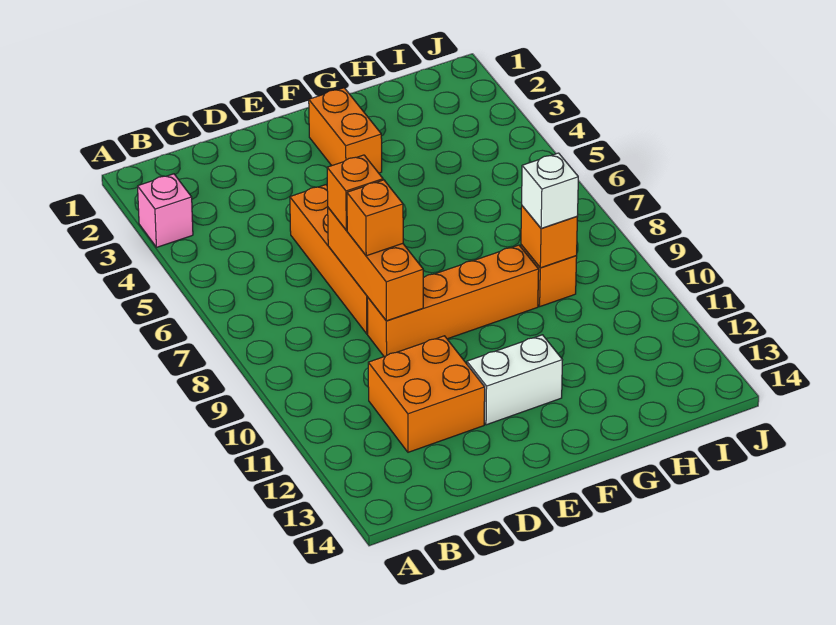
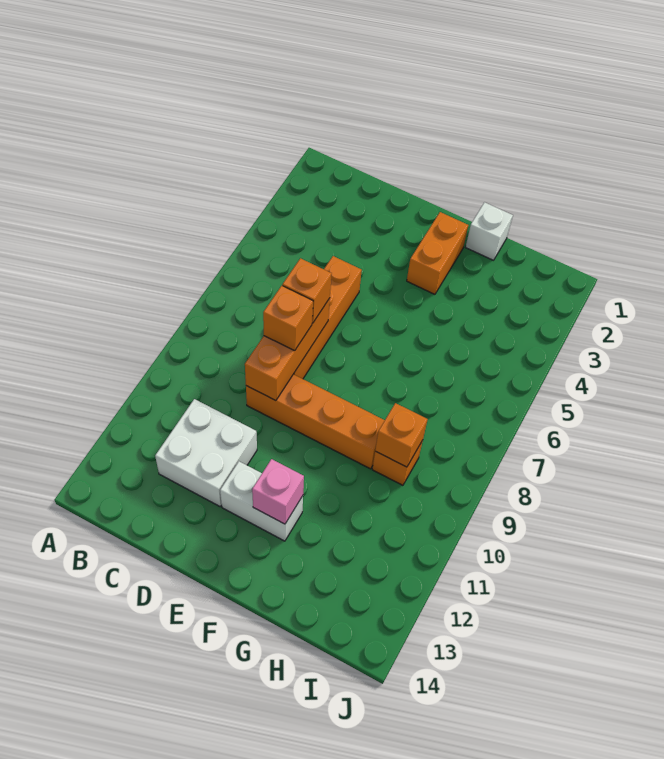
pink brick A3 level 1 -> pink brick F12 level 2
orange brick C11:D12 level 1 -> white brick C11:D12 level 1
white brick H9 level 3 -> white brick G1 level 1

